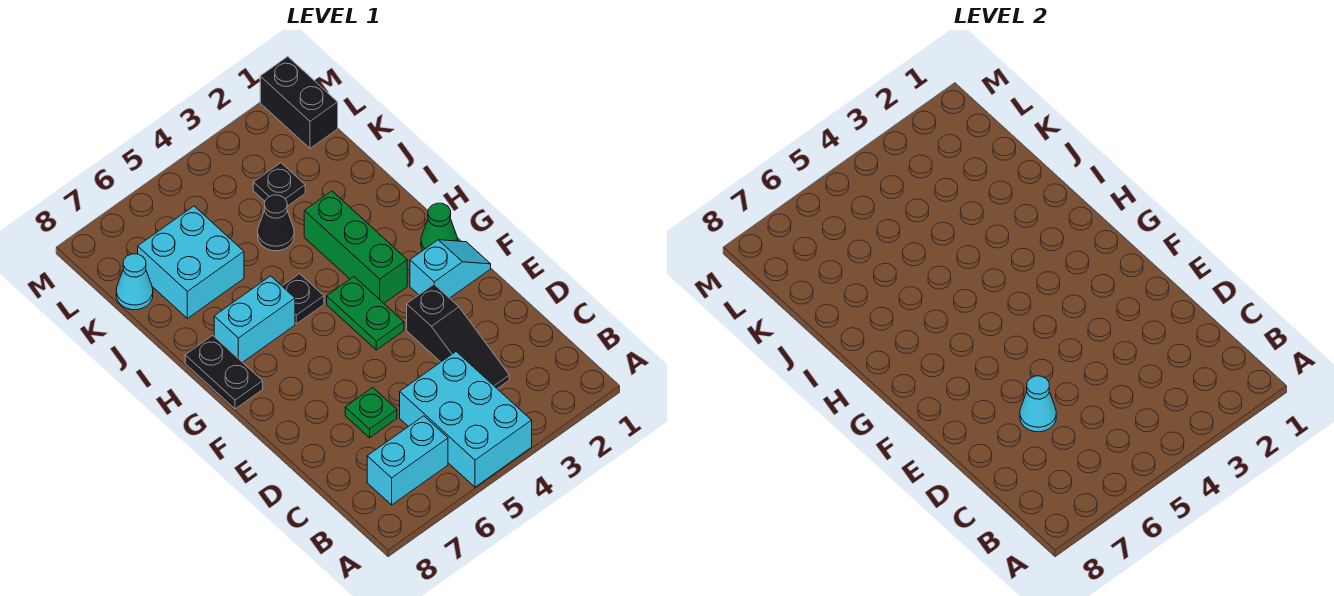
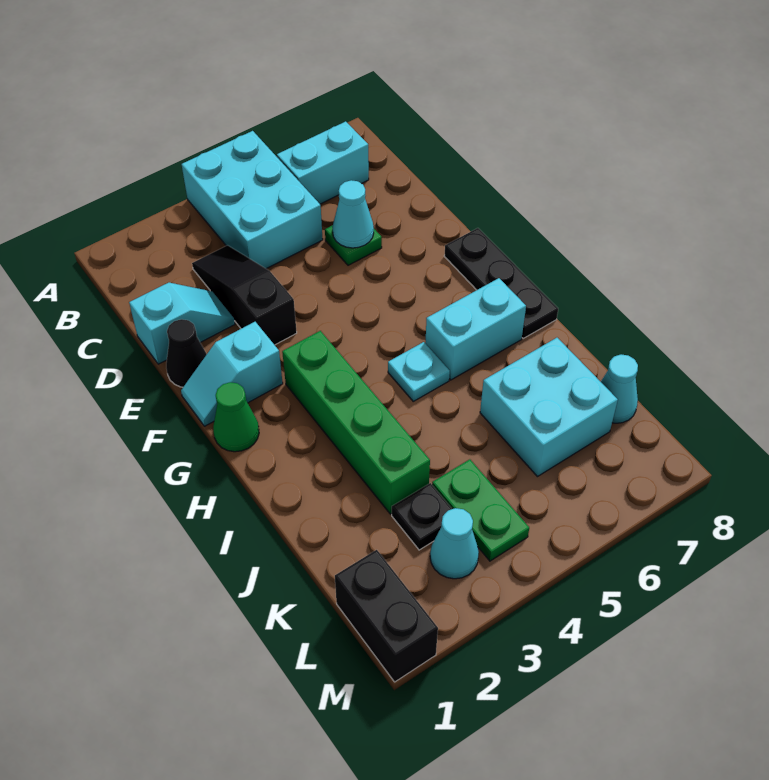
none -> cyan slope D1:D2 level 1 top 1
green plate F4:G4 level 1 -> green plate K4:L4 level 1
green brick G3:I3 level 1 -> green brick G3:J3 level 1
black plate G8:H8 level 1 -> black plate F8:H8 level 1
black plate H5 level 1 -> cyan plate H5 level 1
black cone J4 level 1 -> black cone E1 level 1
none -> cyan cone L3 level 1

